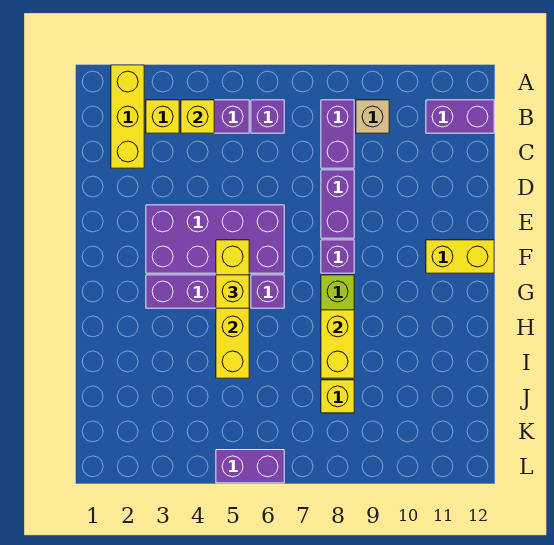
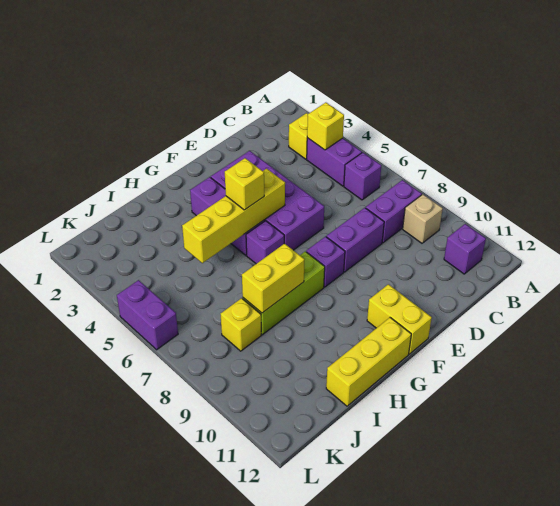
yellow brick A2:C2 level 1 -> yellow brick G12:I12 level 1
purple brick B11:B12 level 1 -> purple brick B11 level 1

